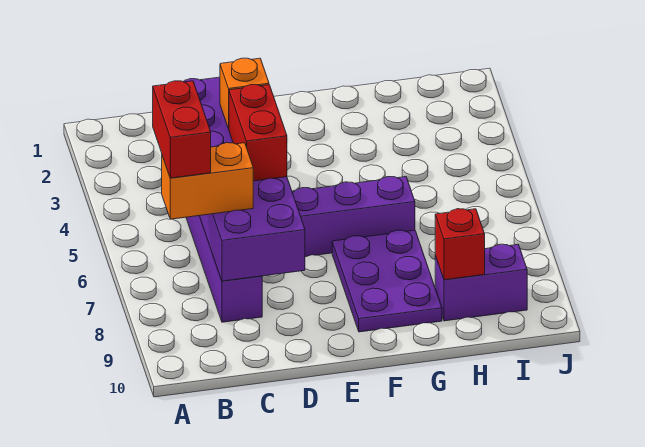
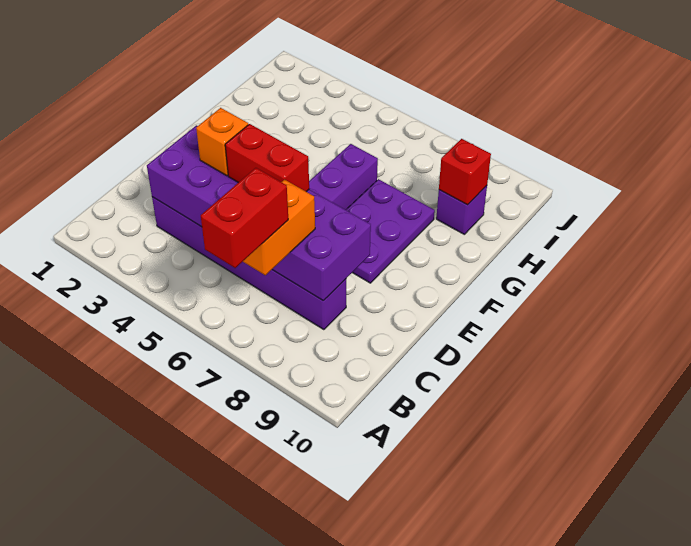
red brick B6:B7 level 4 -> red brick A7:B7 level 4
purple plate F7:G9 level 1 -> purple plate E7:G8 level 1
purple brick H9:I9 level 1 -> purple brick H9 level 1

